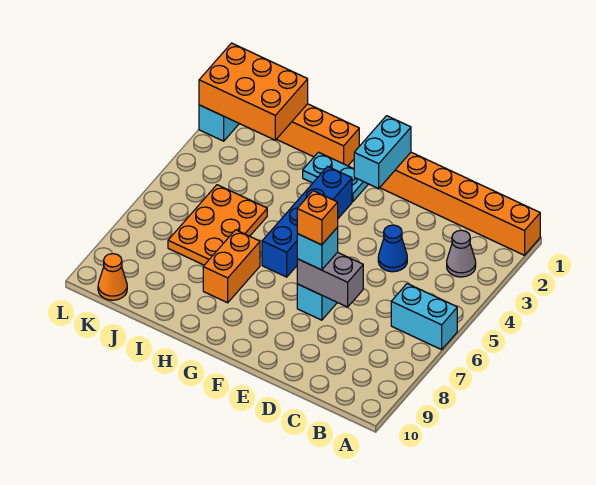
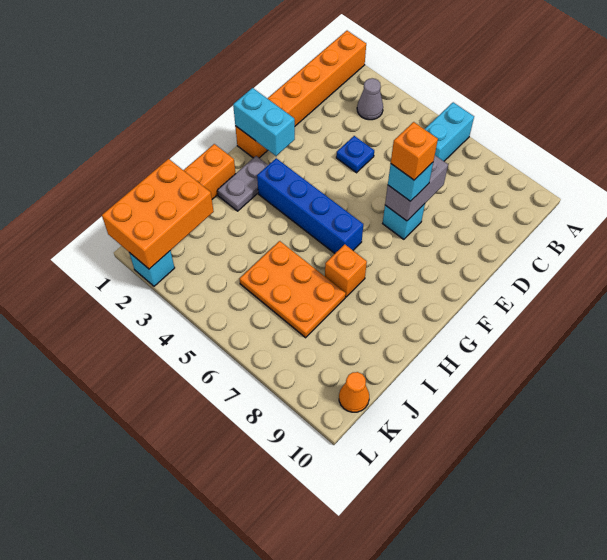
blue cone D4 level 1 -> blue plate D4 level 1
cyan plate G2:H2 level 1 -> grey plate G2:H2 level 1
orange brick H7:H8 level 1 -> orange brick H7 level 1

